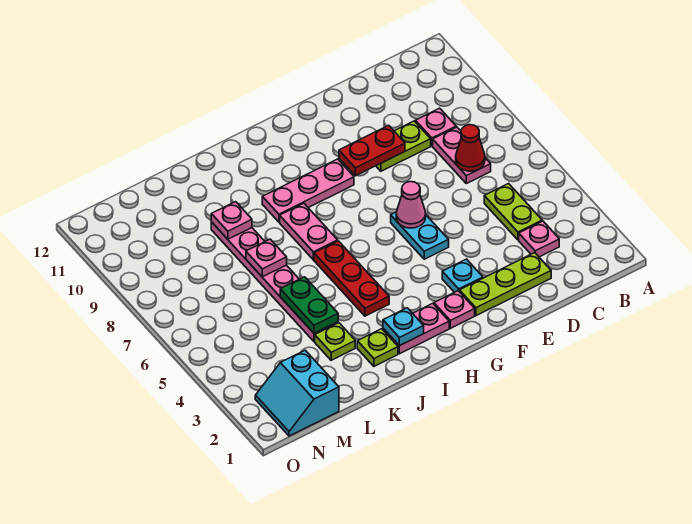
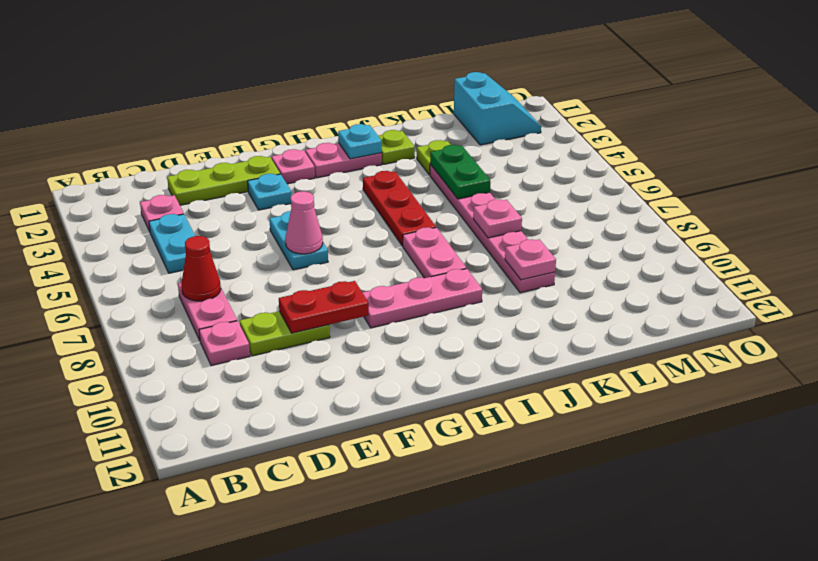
lime plate C4:C5 level 1 -> cyan plate C4:C5 level 1

